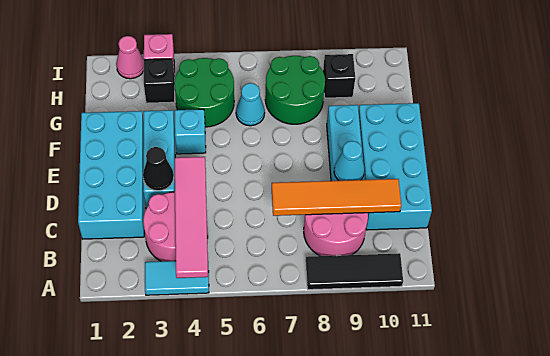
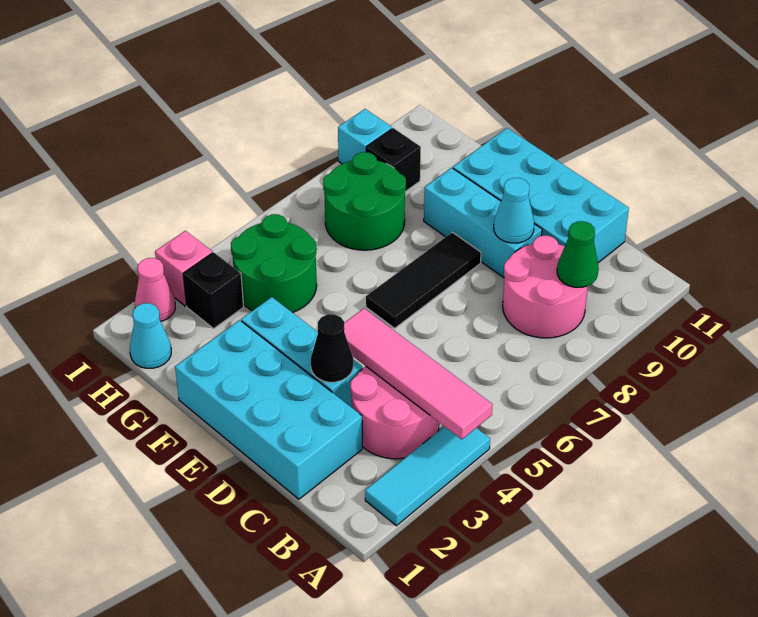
cyan tile A3:A4 level 1 -> cyan tile A2:A4 level 1
black tile A8:A10 level 1 -> black tile E6:E8 level 1
none -> green cone B9 level 2
orange tile C7:C10 level 2 -> none
cyan brick F4 level 1 -> cyan brick I9 level 1
cyan cone G6 level 1 -> cyan cone H1 level 1

